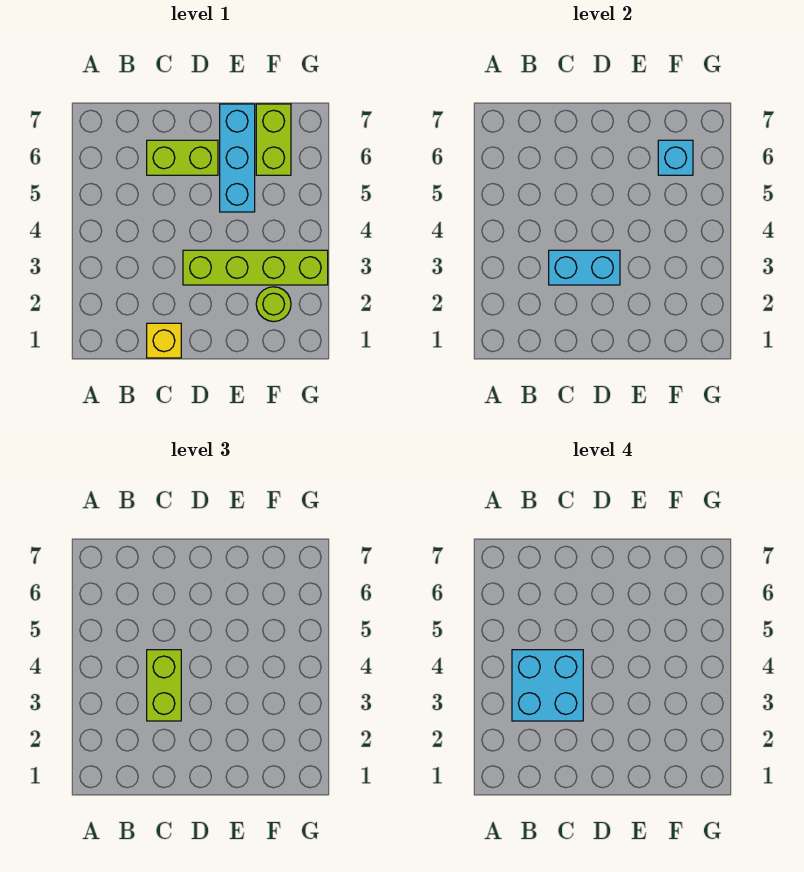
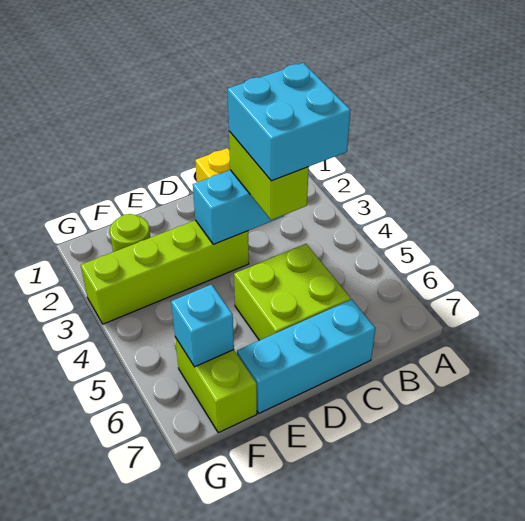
lime brick C6:D6 level 1 -> lime brick C5:D6 level 1
cyan brick E5:E7 level 1 -> cyan brick C7:E7 level 1

